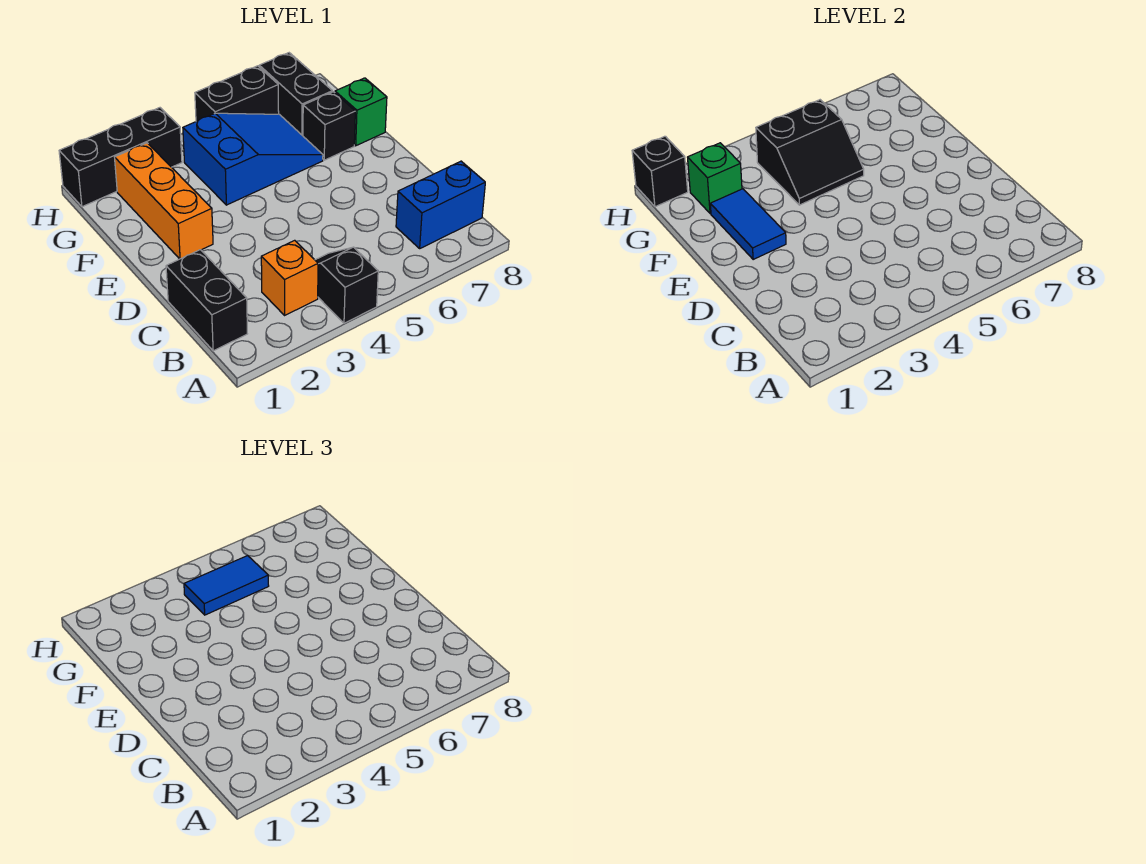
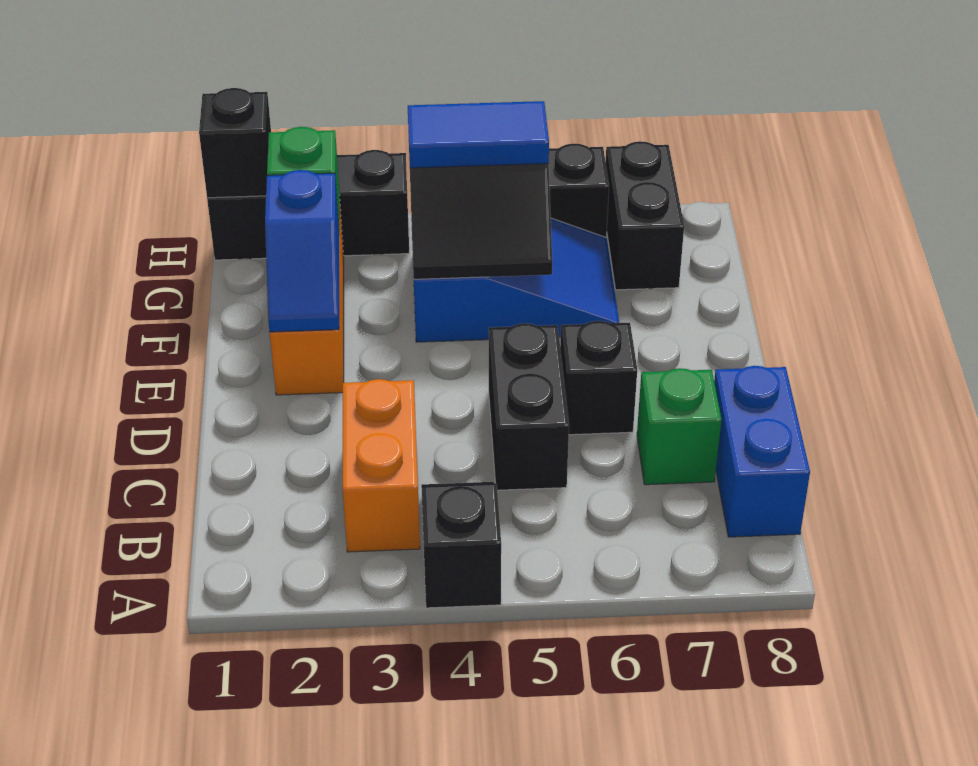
black brick B1:C1 level 1 -> black brick C5:D5 level 1
orange brick B3 level 1 -> orange brick B3:C3 level 1
blue brick B7:B8 level 1 -> blue brick B8:C8 level 1
blue tile E2:F2 level 2 -> blue slope E2:F2 level 2 top F
black brick F7 level 1 -> black brick D6 level 1
green brick F8 level 1 -> green brick C7 level 1

